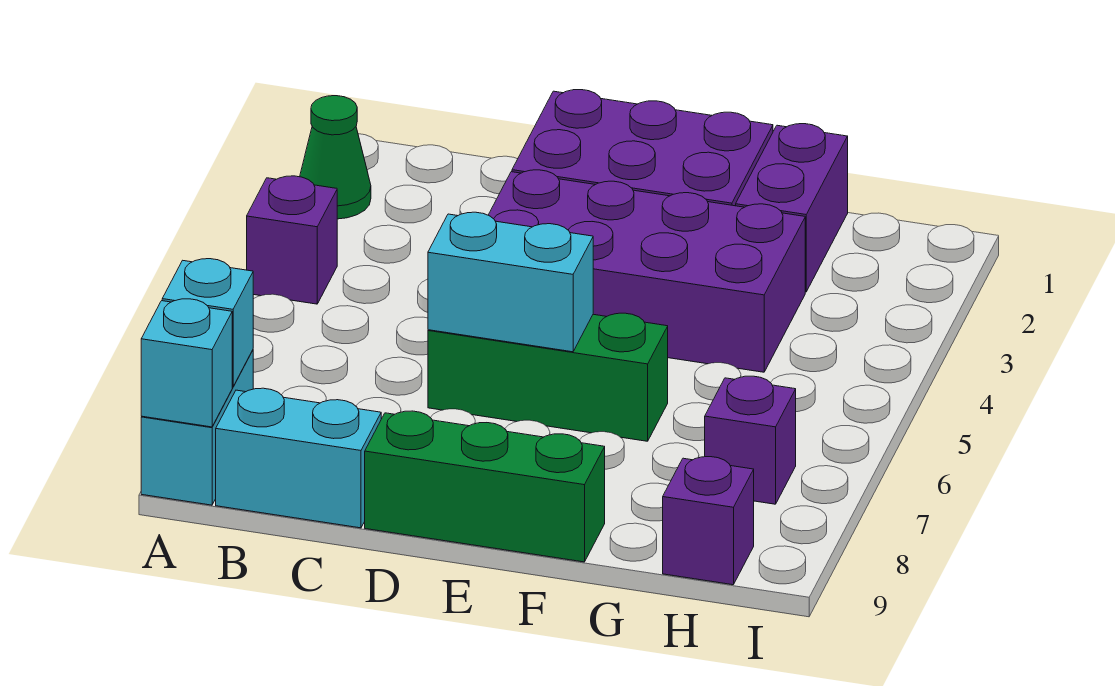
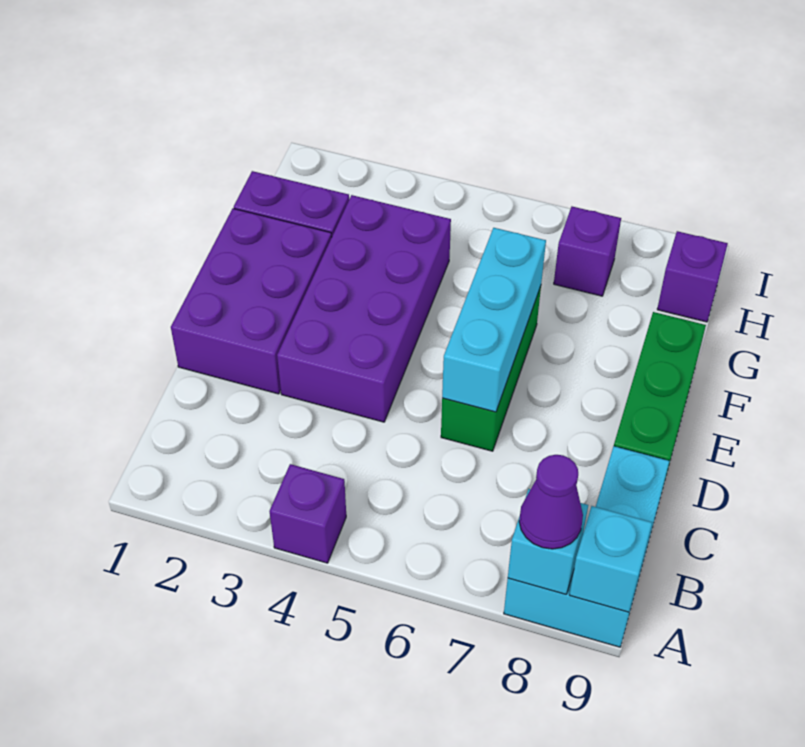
green cone A2 level 1 -> none
none -> purple cone A8 level 3
cyan brick D6:E6 level 2 -> cyan brick D6:F6 level 2

